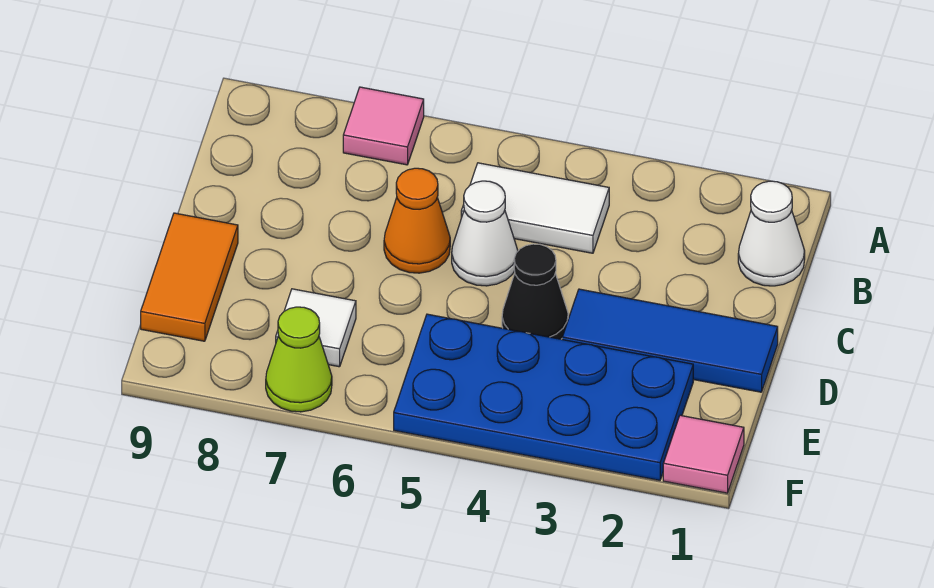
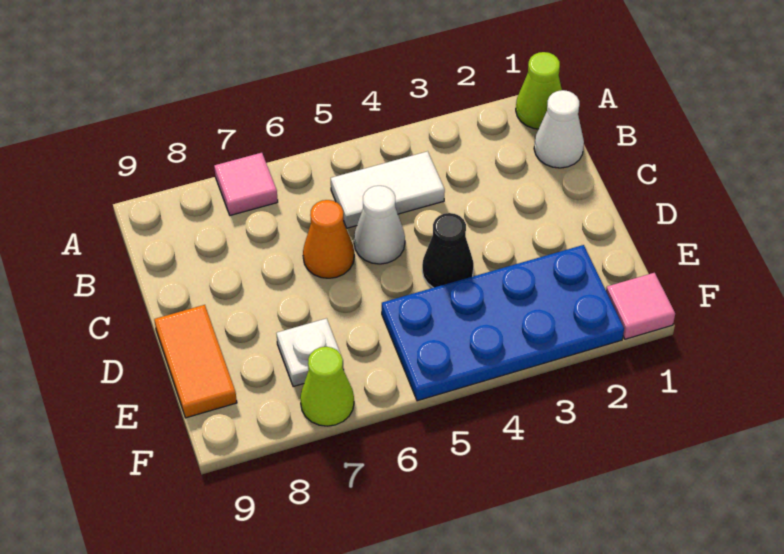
none -> lime cone A1 level 1
blue tile D1:D3 level 1 -> none
white tile E7 level 1 -> white plate E7 level 1

